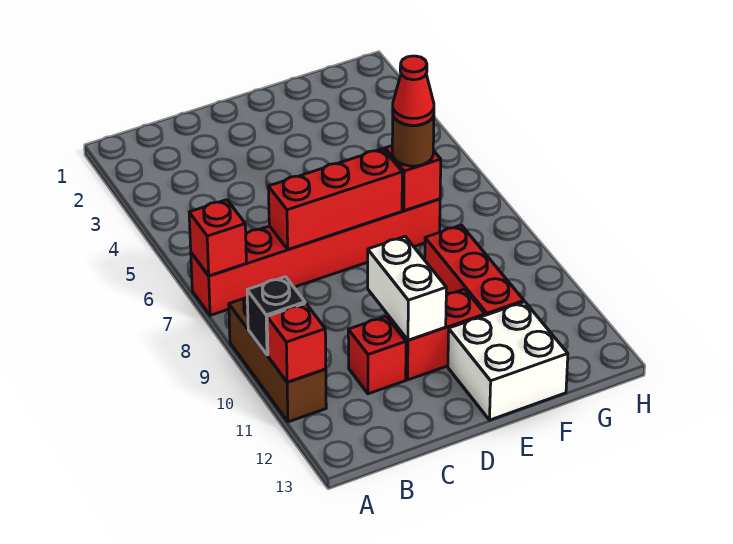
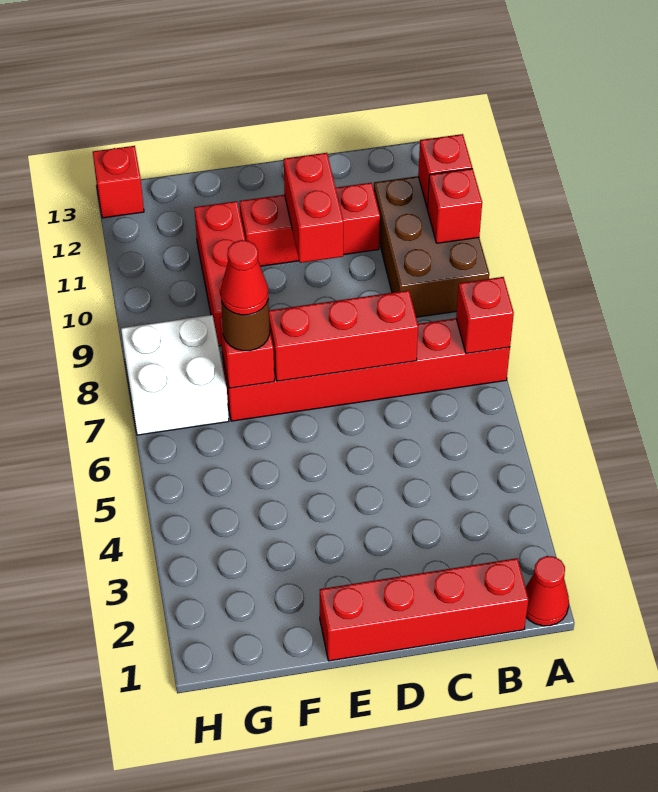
none -> red cone A1 level 1
brown brick A9:A11 level 1 -> brown brick A9:B11 level 1
black brick A10 level 2 -> red brick A10 level 2
none -> red brick B1:E1 level 1
white brick D10:D11 level 2 -> red brick D10:D11 level 2
white brick E12:F13 level 1 -> white brick G7:H8 level 1
none -> red brick H13 level 1

